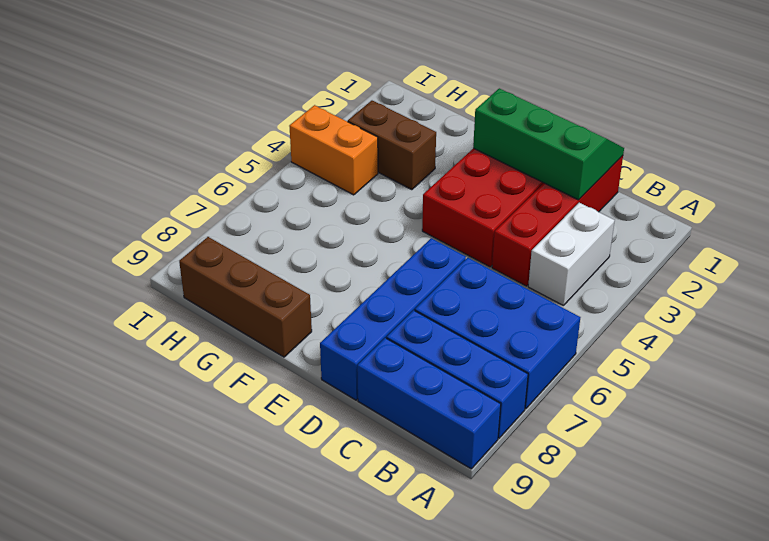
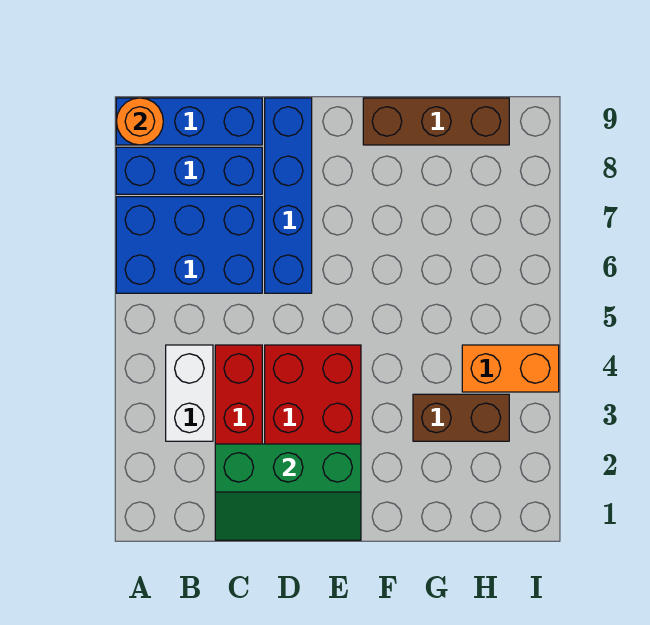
none -> orange round brick A9 level 2

